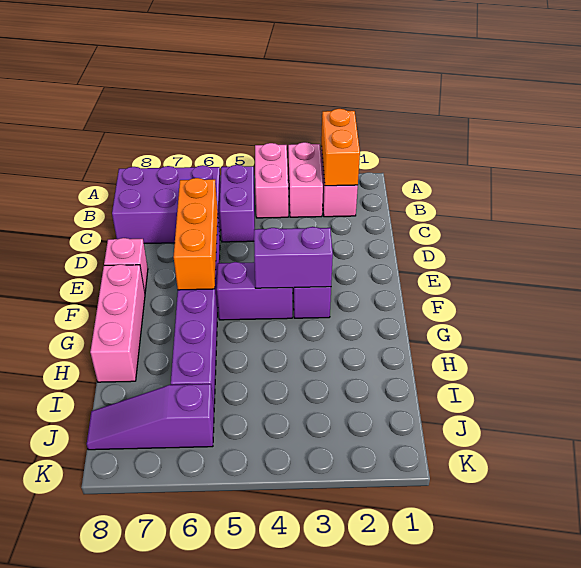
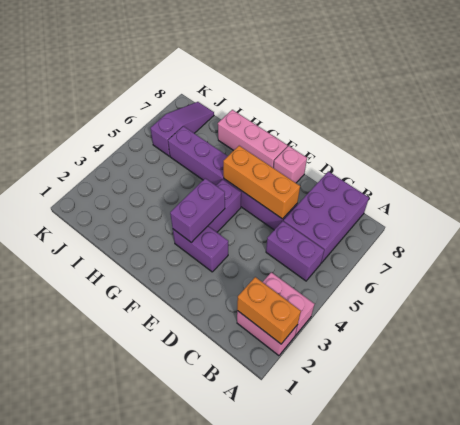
pink brick A4:B4 level 1 -> none

